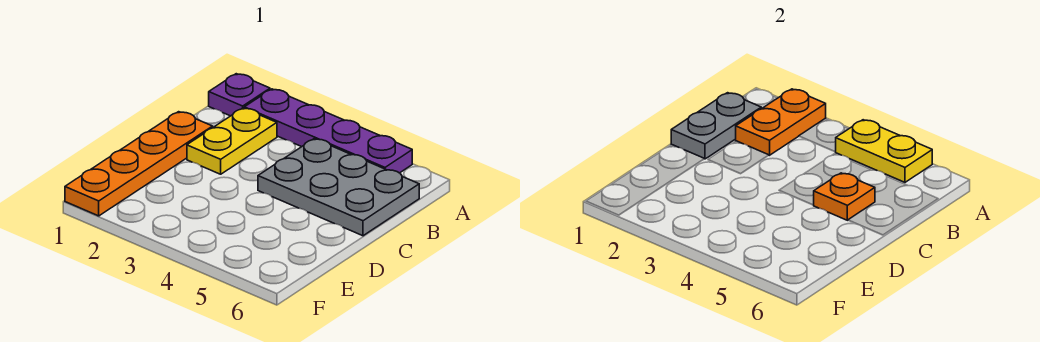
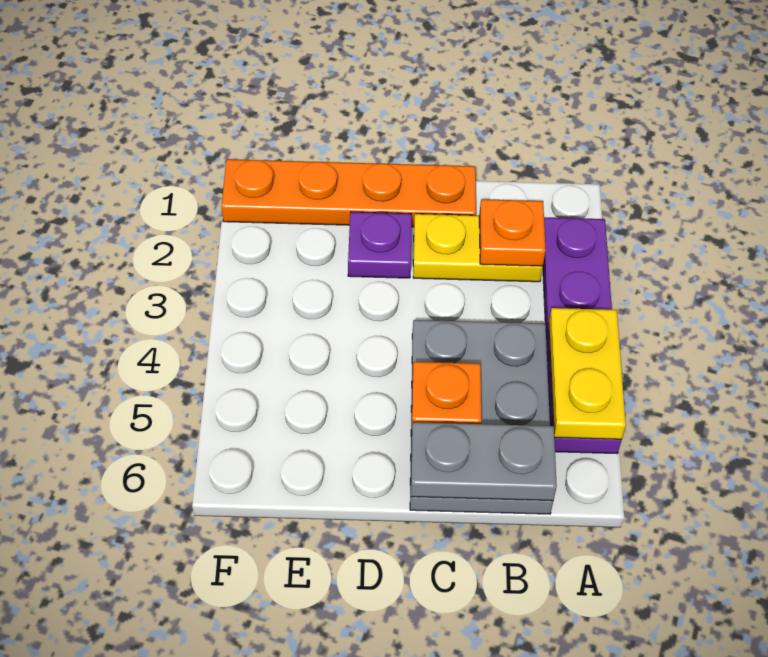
purple plate A1 level 1 -> purple plate D2 level 1
orange plate A2:B2 level 2 -> orange plate B2 level 2
grey plate B1:C1 level 2 -> grey plate B6:C6 level 2

